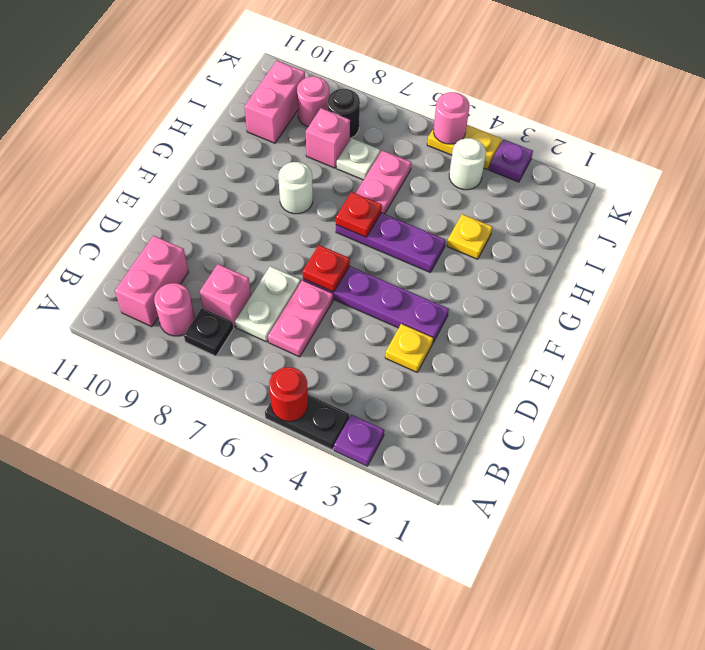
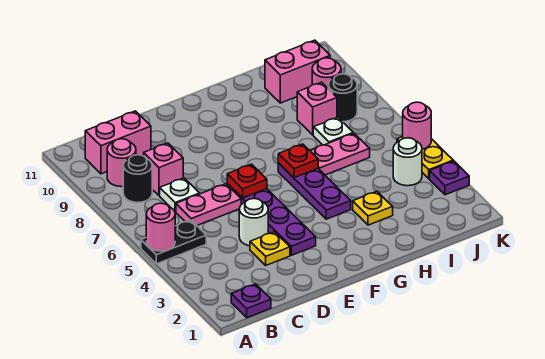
purple plate A3 level 1 -> purple plate B1 level 1
black plate A4:A5 level 1 -> black plate A5:B5 level 1
red round brick A5 level 2 -> pink round brick A5 level 2
black plate B8 level 1 -> black round brick B8 level 1
white plate C7:D7 level 1 -> white plate C7 level 1
white round brick G8 level 1 -> white round brick D4 level 1

